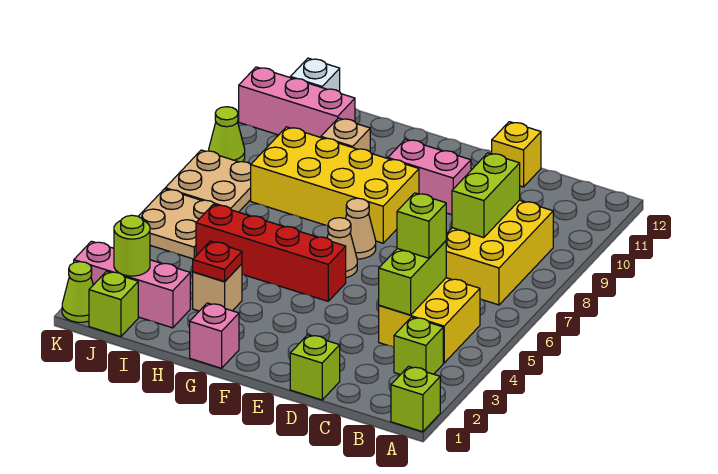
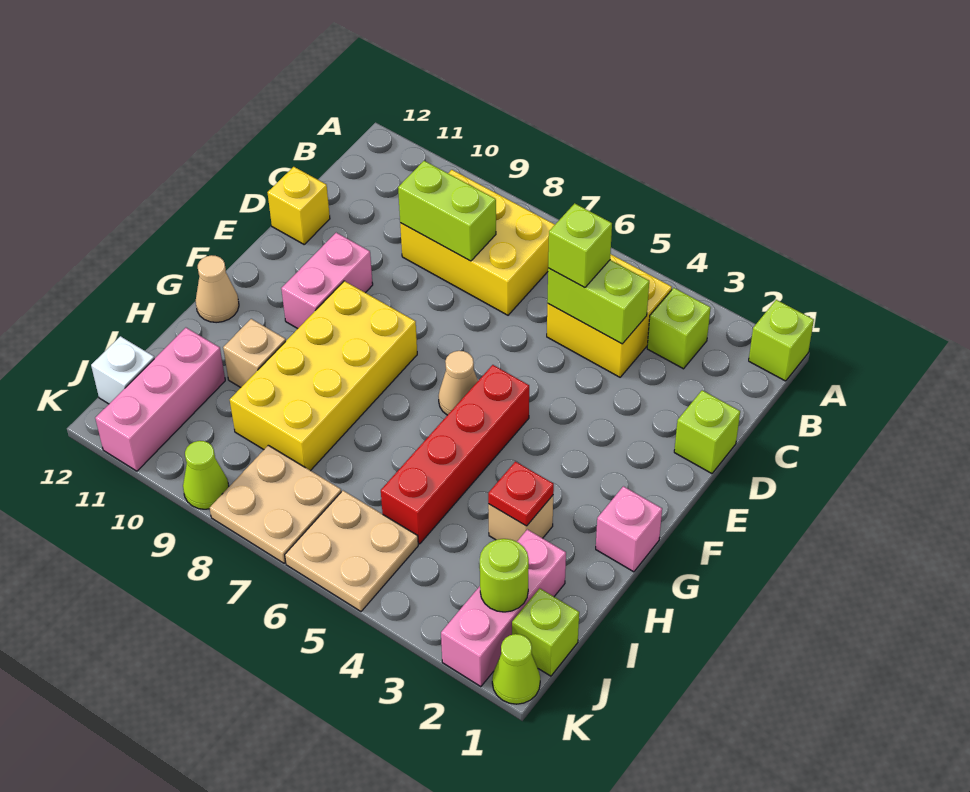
tan cone F7 level 1 -> tan cone G12 level 1

